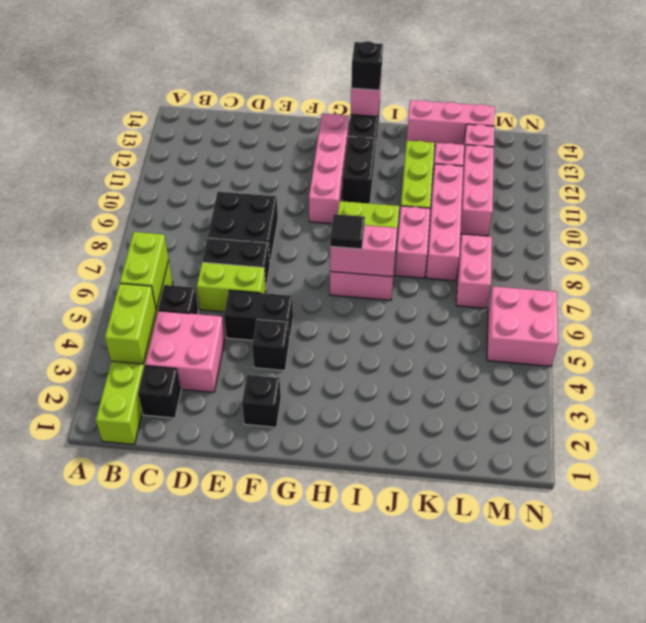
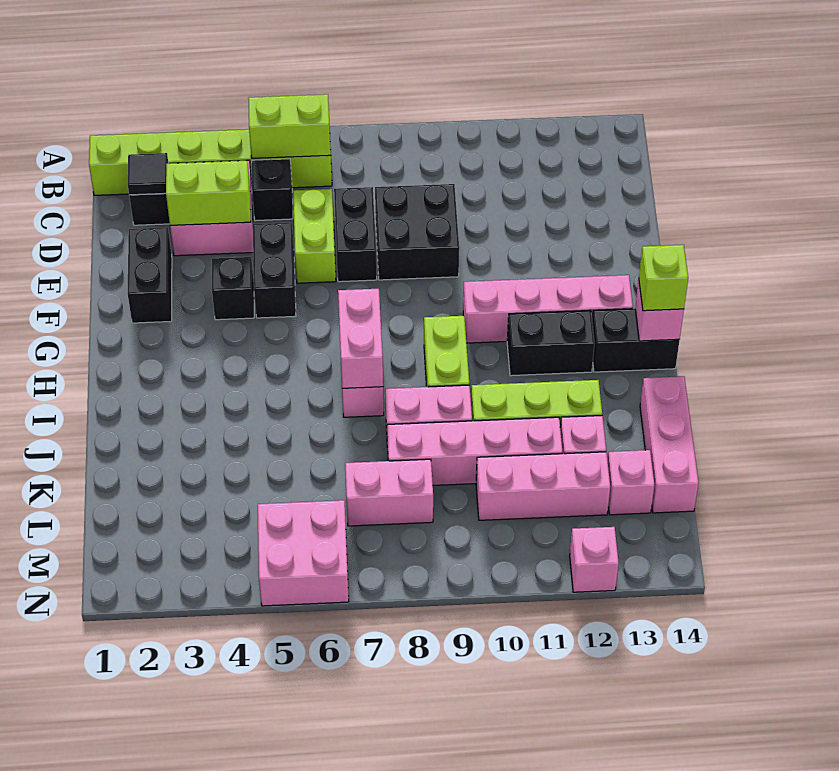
lime brick B3:B4 level 2 -> lime brick D3:D4 level 2
black brick F2 level 1 -> black brick E2:F2 level 1
black tile H7 level 3 -> black tile C2 level 2
black brick H14 level 3 -> lime brick H14 level 3
none -> pink brick N12 level 1

